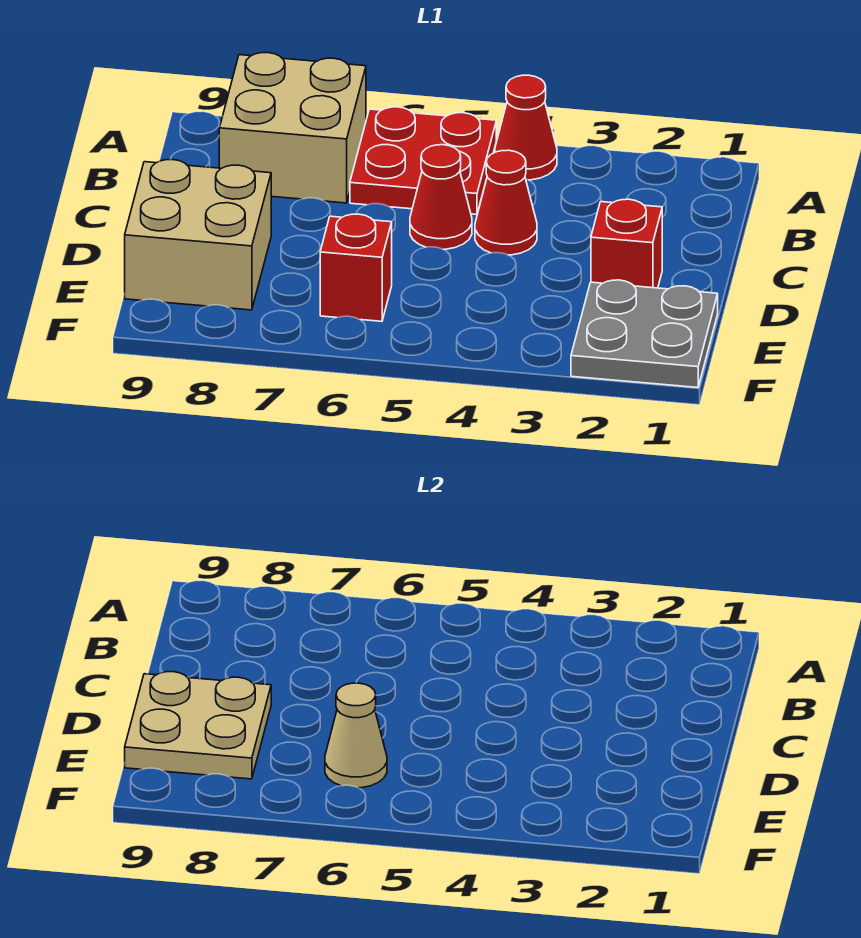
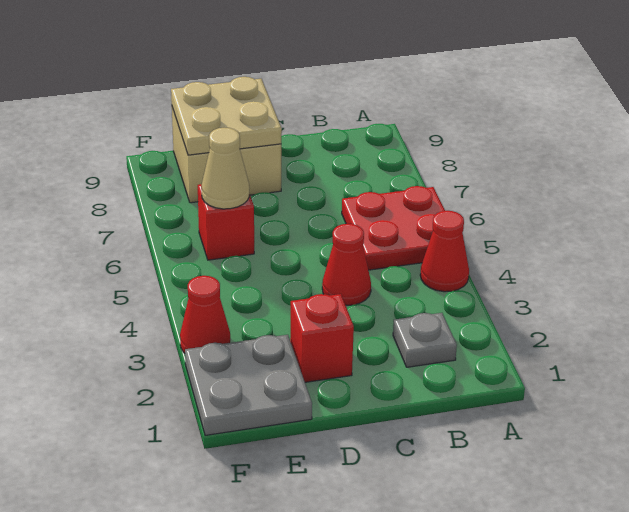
tan brick A7:B8 level 1 -> none
none -> grey plate B2 level 1
red cone C5 level 1 -> red cone F3 level 1

